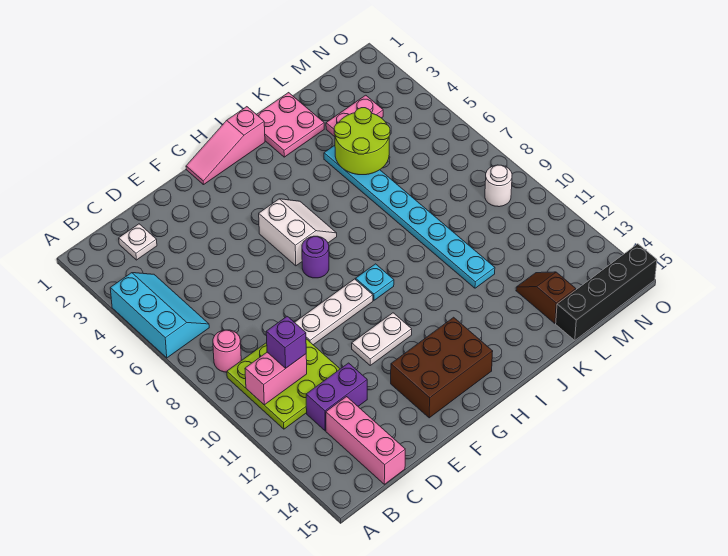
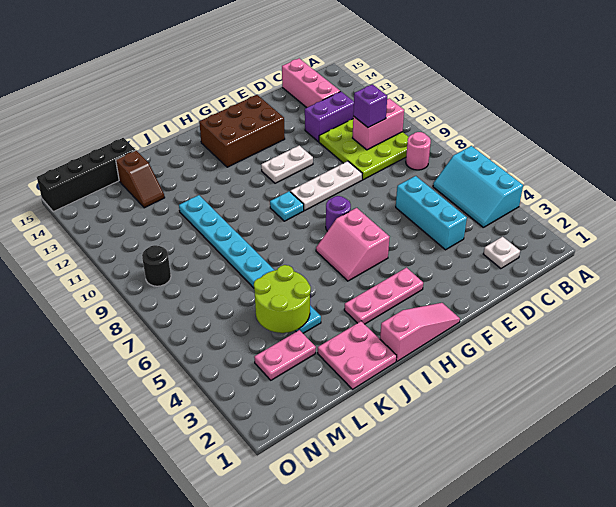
none -> cyan brick D4:D6 level 1
none -> pink plate G3:I3 level 1
white slope G5:H6 level 1 top G -> pink slope G5:H6 level 1 top G
white round brick N9 level 1 -> black round brick N9 level 1

